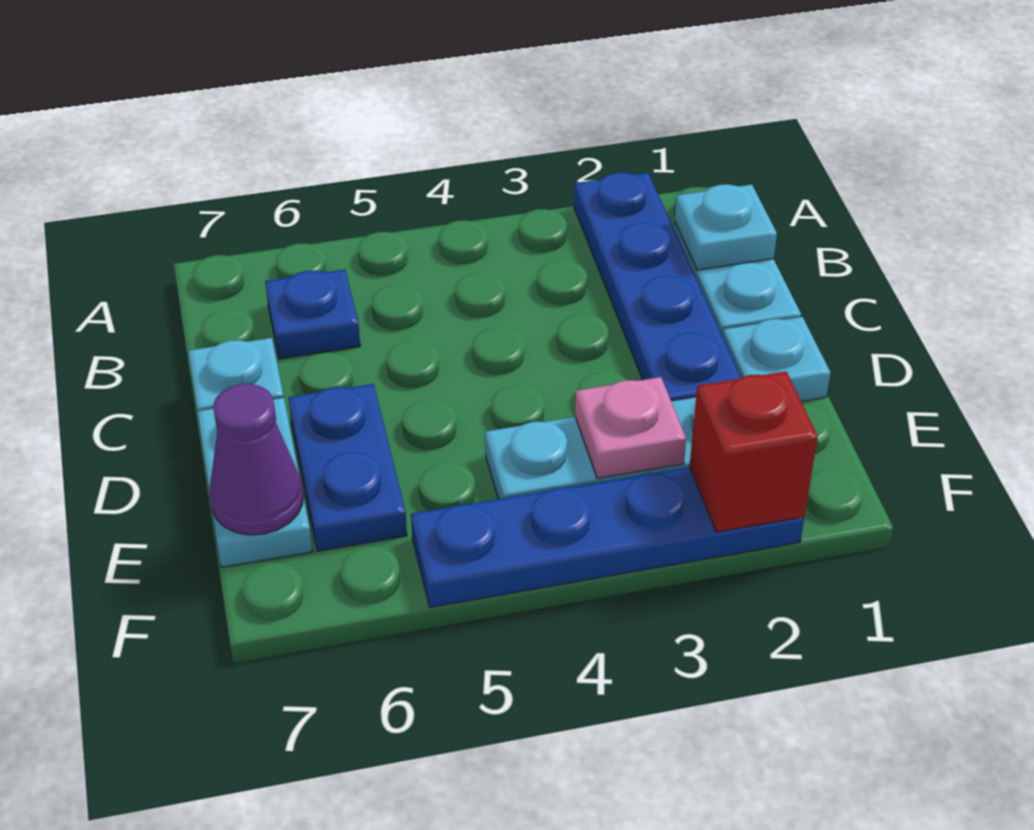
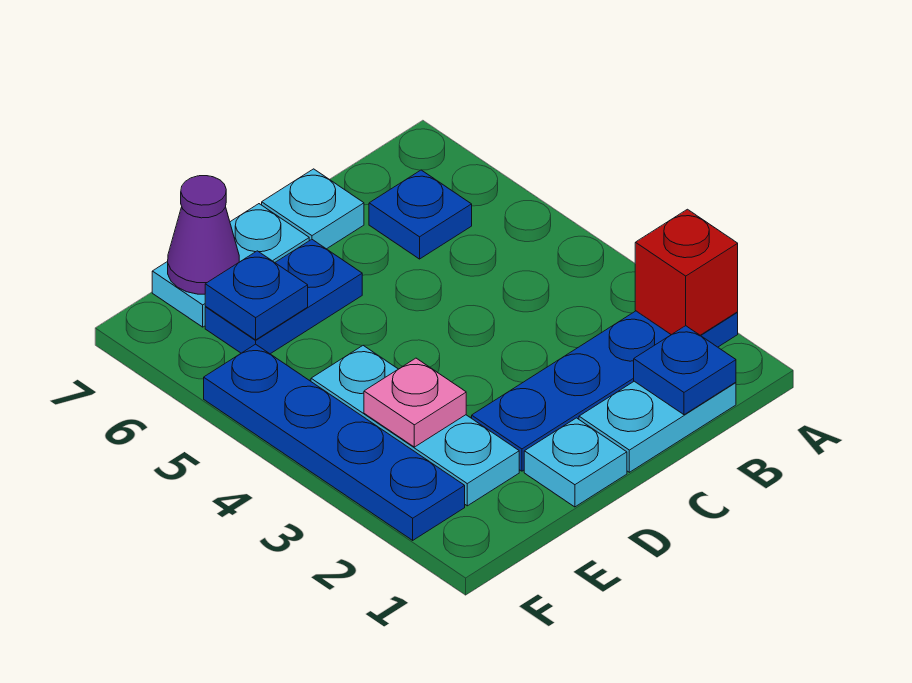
cyan plate B1 level 2 -> blue plate B1 level 2
none -> blue plate E6 level 2
red brick F2 level 2 -> red brick A2 level 2

